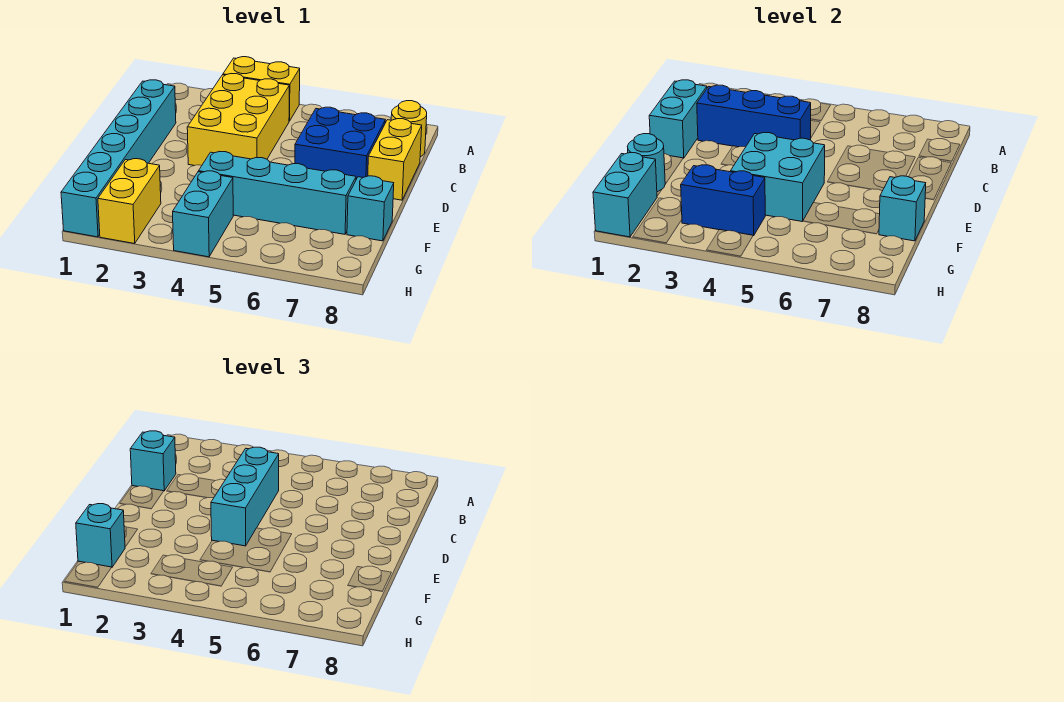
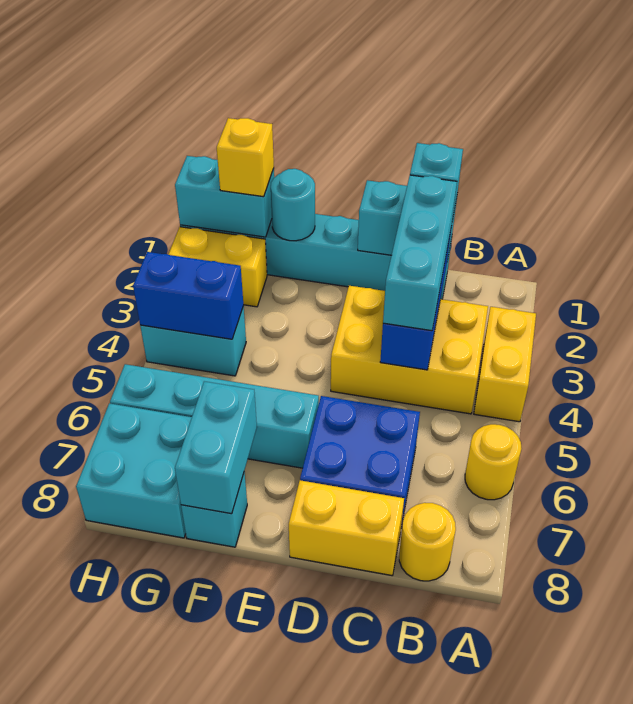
none -> yellow round brick A6 level 1
cyan brick C4:E4 level 3 -> cyan brick C2:C4 level 3
cyan brick E4:F5 level 2 -> cyan brick G7:H8 level 1
cyan brick F4:F7 level 1 -> cyan brick E6:H6 level 1
cyan brick F8 level 2 -> cyan brick F7:F8 level 2
cyan brick G1 level 3 -> yellow brick G1 level 3
blue brick G3:G4 level 2 -> blue brick G4:H4 level 2

